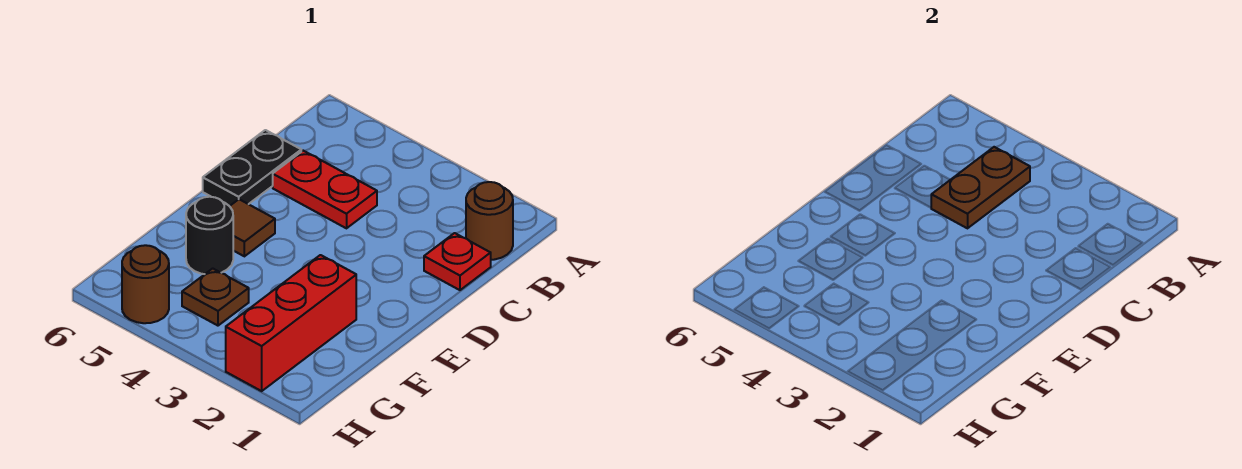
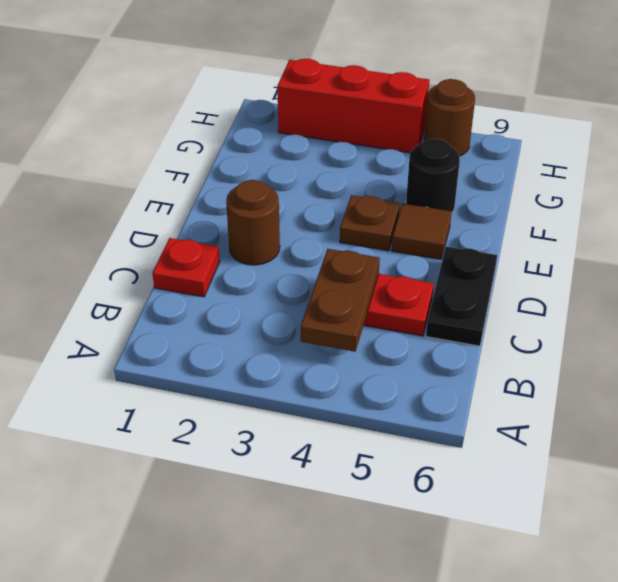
brown round brick B1 level 1 -> brown round brick D2 level 1
red brick F2:H2 level 1 -> red brick H2:H4 level 1
brown plate G4 level 1 -> brown plate E4 level 1

